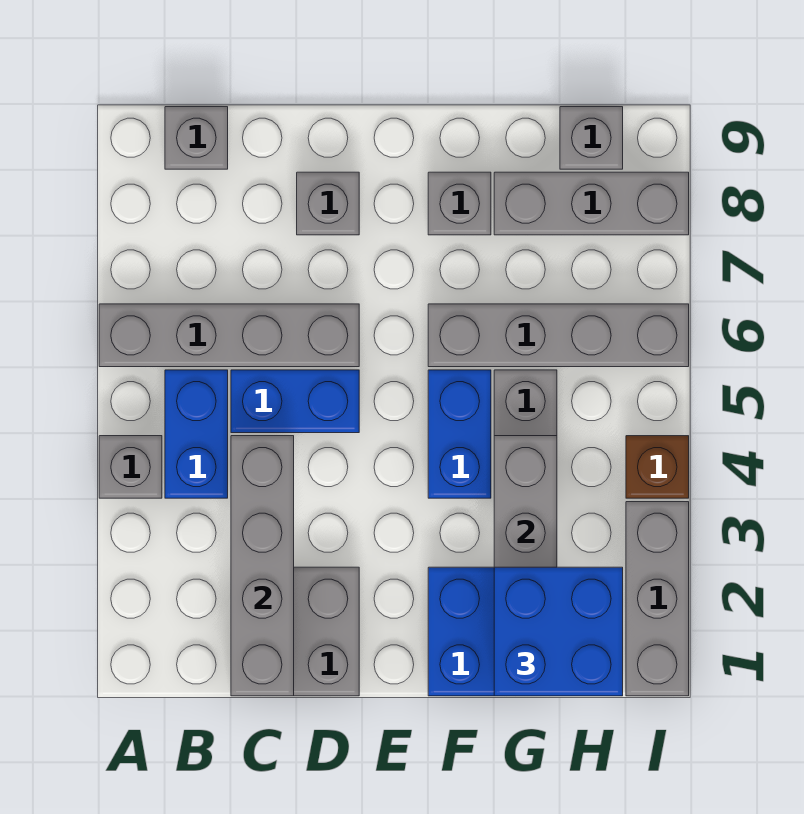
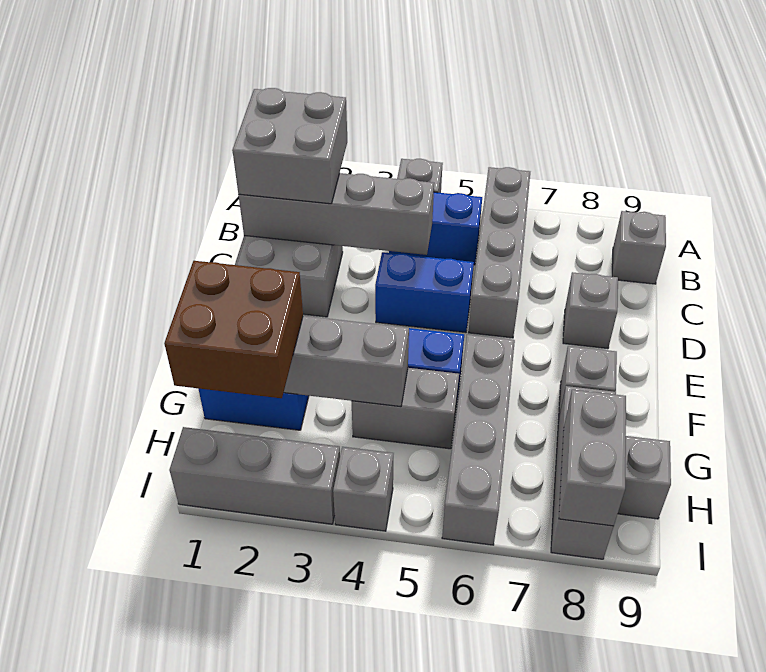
none -> grey brick B1:C2 level 3
blue brick C5:D5 level 1 -> blue brick D4:D5 level 1
blue brick G1:H2 level 3 -> brown brick G1:H2 level 3
none -> grey brick H8:I8 level 2
brown brick I4 level 1 -> grey brick I4 level 1

